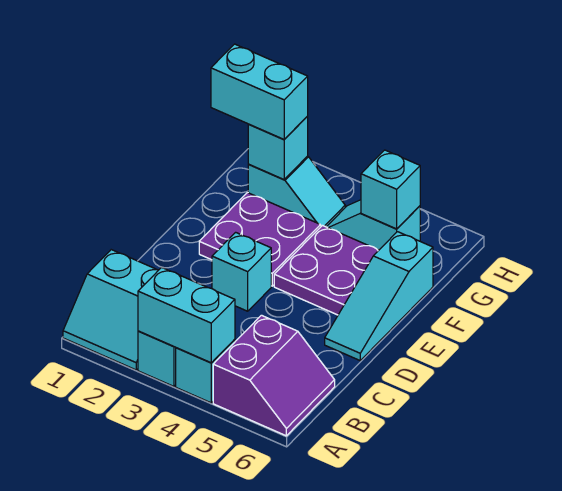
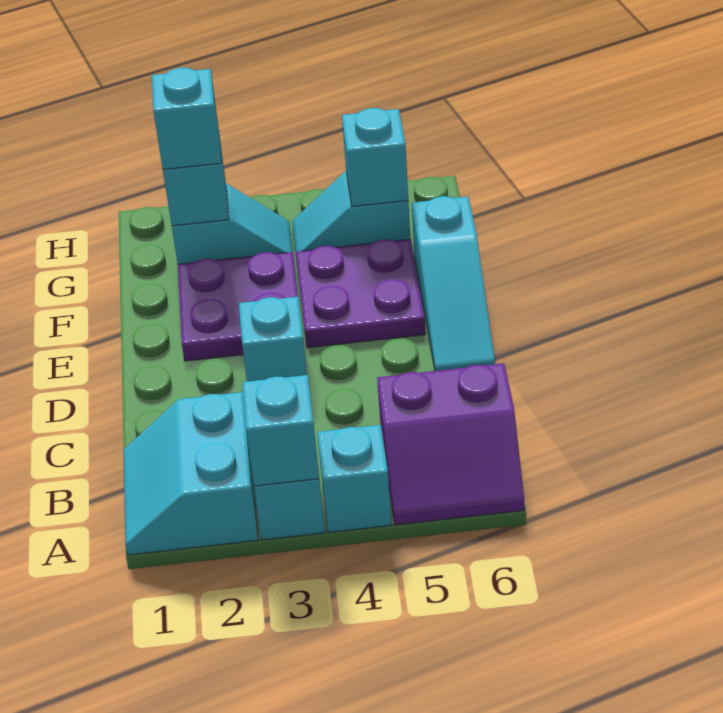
cyan slope A1:B2 level 1 top B -> cyan slope A1:B2 level 1 top 2
cyan brick A3:A4 level 2 -> cyan brick A3 level 2
purple slope A5:B6 level 1 top 5 -> purple slope A5:B6 level 1 top B
cyan brick G1:G2 level 3 -> cyan brick G2 level 3

